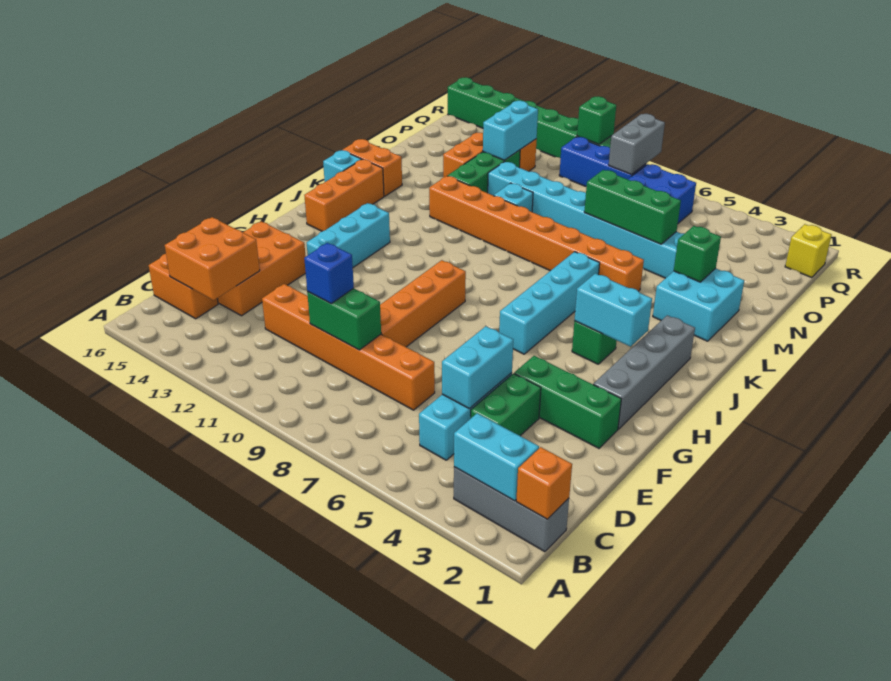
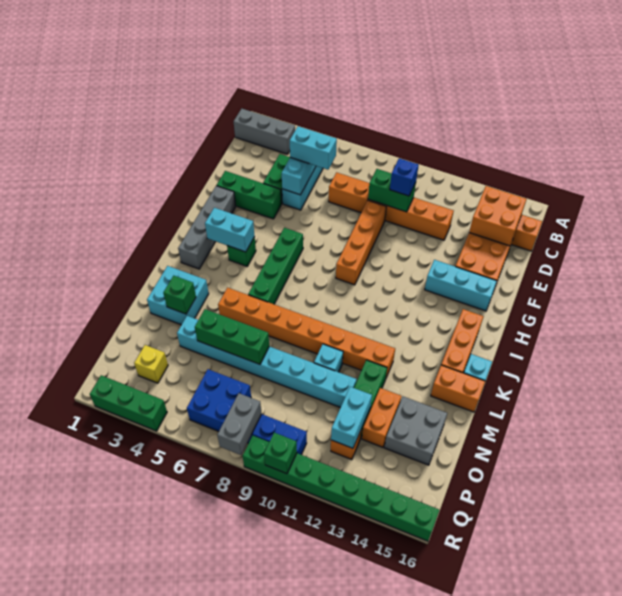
orange brick B1 level 2 -> none
cyan brick B2:B3 level 2 -> cyan brick D5:D6 level 3
cyan brick G13:I13 level 1 -> cyan brick G13:G15 level 1
cyan brick H6:K6 level 1 -> green brick H6:K6 level 1
none -> grey brick N14:O15 level 1
yellow brick Q1 level 1 -> yellow brick P3 level 1
none -> green brick R2:R4 level 1

